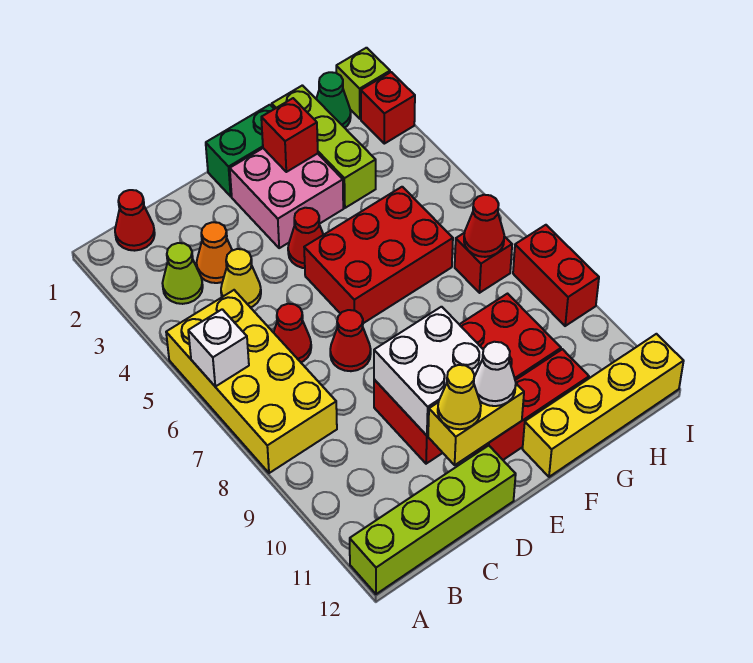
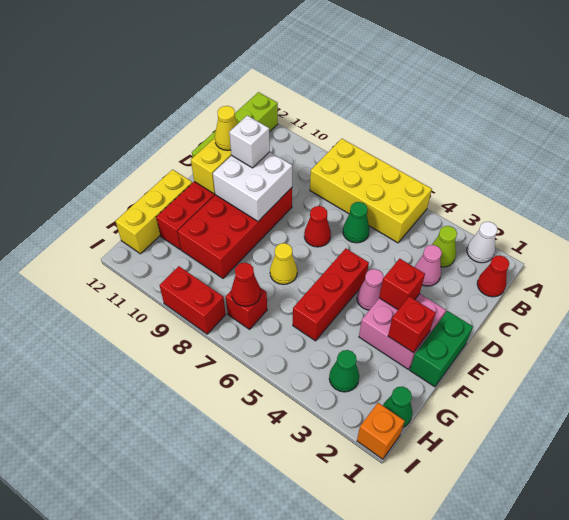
white brick A6 level 2 -> white brick D10 level 3
orange cone C3 level 1 -> pink cone C3 level 1
yellow cone C4 level 1 -> yellow cone F7 level 1
red cone C6 level 1 -> green cone C6 level 1
red cone E4 level 1 -> pink cone E4 level 1
red brick E5:G6 level 1 -> red brick E5:G5 level 1
white cone E11 level 3 -> white cone A2 level 1
yellow brick F12:I12 level 1 -> yellow brick F12:H12 level 1
lime brick G1:G3 level 1 -> none
none -> green cone H3 level 1
lime brick I1 level 1 -> orange brick I1 level 1
red brick I2 level 1 -> red brick E3 level 2

